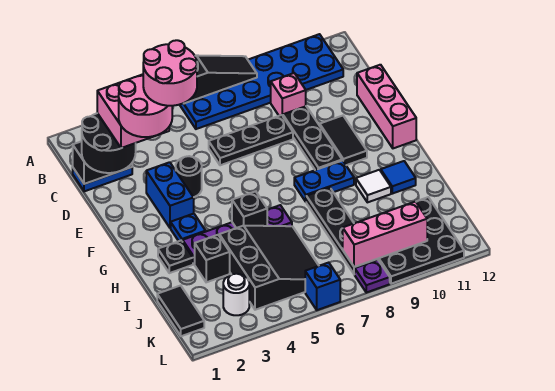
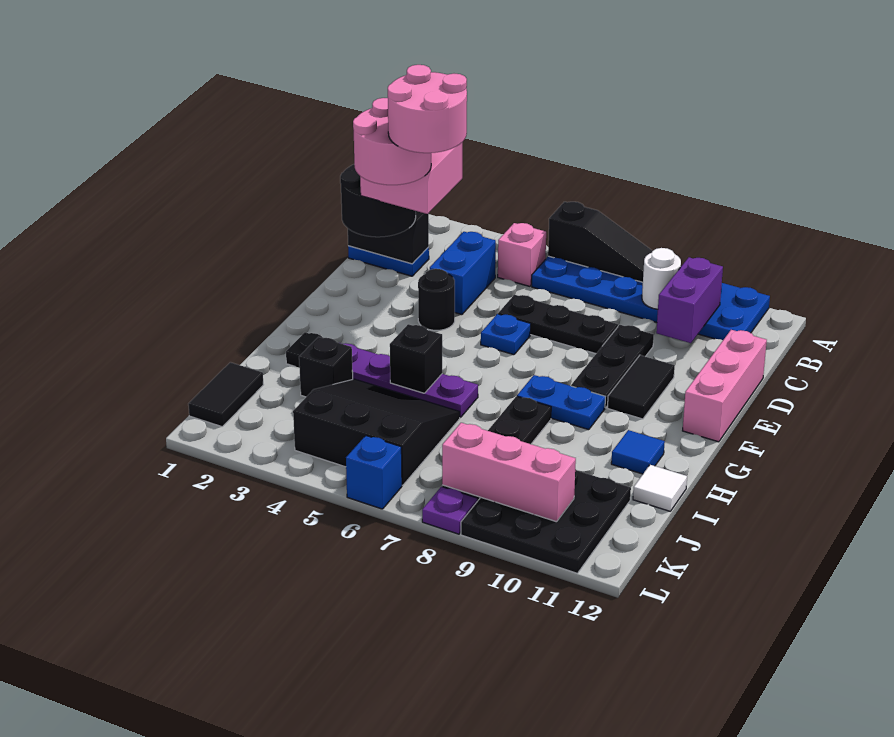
none -> purple brick B10:C10 level 2
pink brick C9 level 1 -> pink brick B5 level 1
blue brick E3:F3 level 1 -> blue brick C4:D4 level 1
blue plate G3 level 1 -> blue plate E6 level 1
white tile H10 level 1 -> white tile I12 level 1
black slope I4:K6 level 1 top 4 -> black slope I4:K6 level 1 top K
white round brick K3 level 1 -> white round brick B9 level 2

